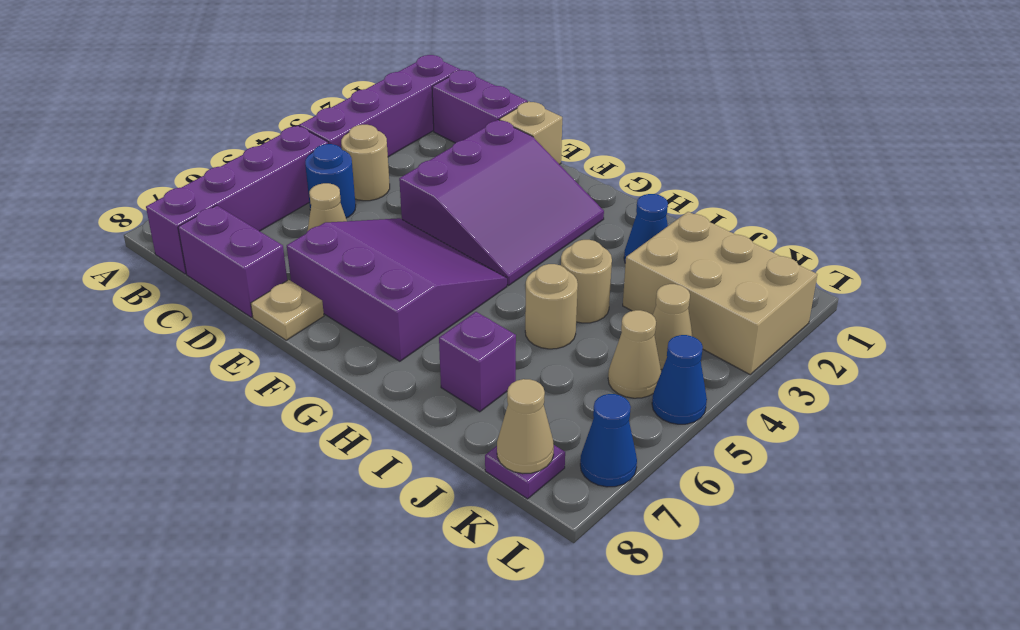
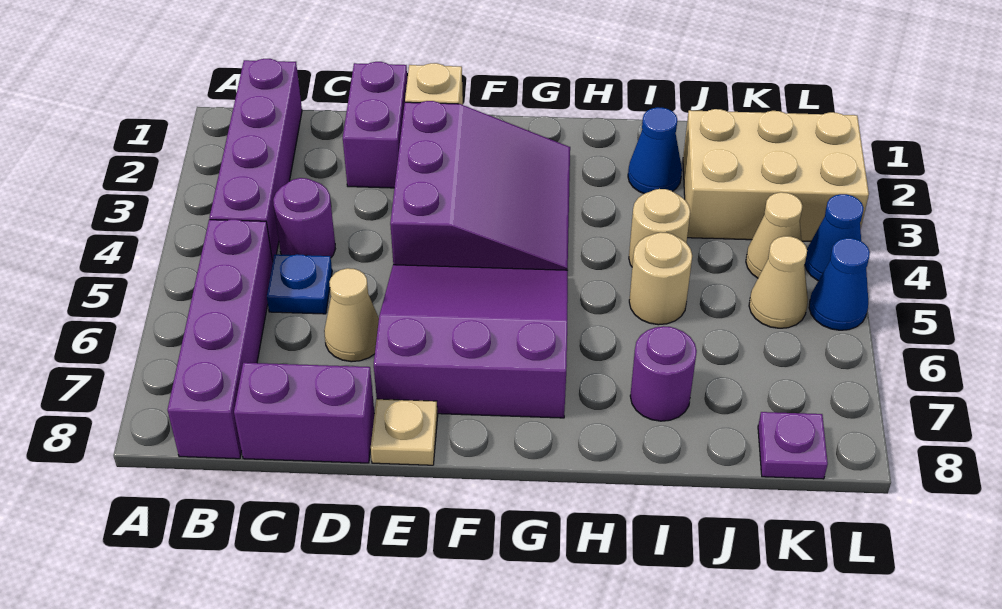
purple brick C1:D1 level 1 -> purple brick D1:D2 level 1
tan round brick C4 level 1 -> purple round brick C4 level 1
blue round brick C5 level 1 -> blue plate C5 level 1
purple brick I7 level 1 -> purple round brick I7 level 1
tan cone K8 level 2 -> none
blue cone L7 level 1 -> blue cone L4 level 1

